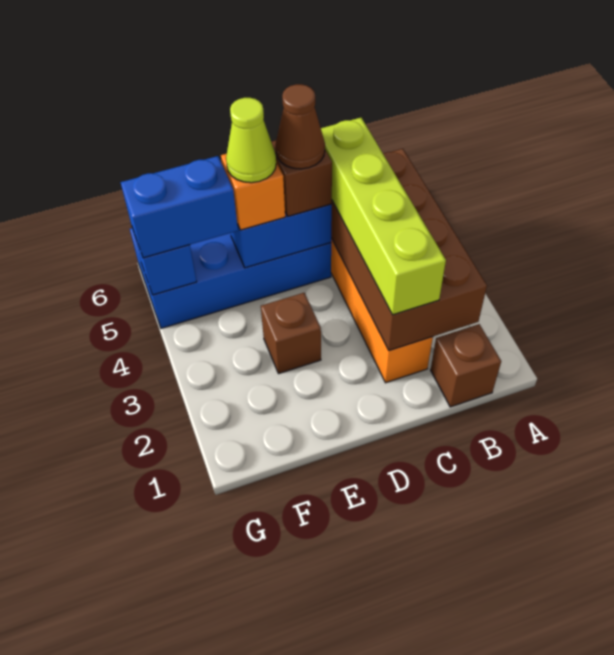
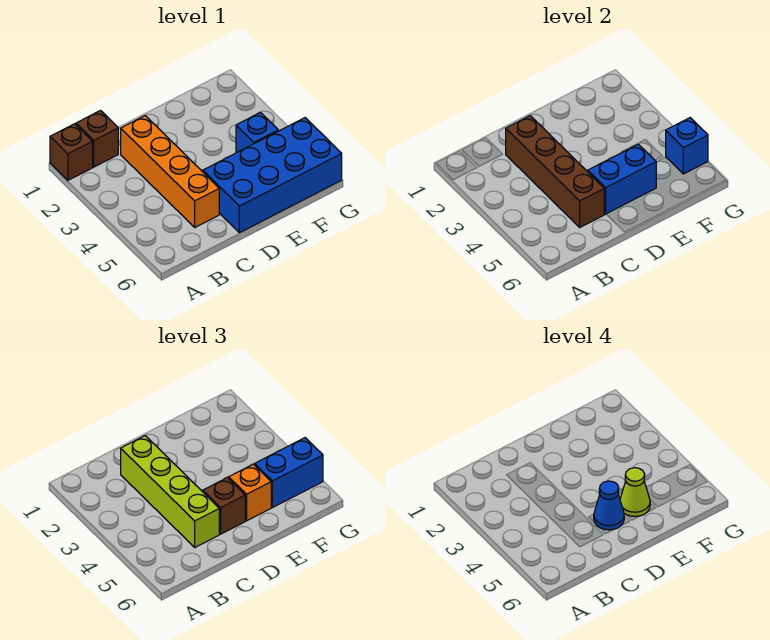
brown brick B2:C5 level 2 -> brown brick C2:C5 level 2
brown cone D5 level 4 -> blue cone D5 level 4
brown brick E3 level 1 -> brown brick A1 level 1
none -> blue brick F4 level 1

